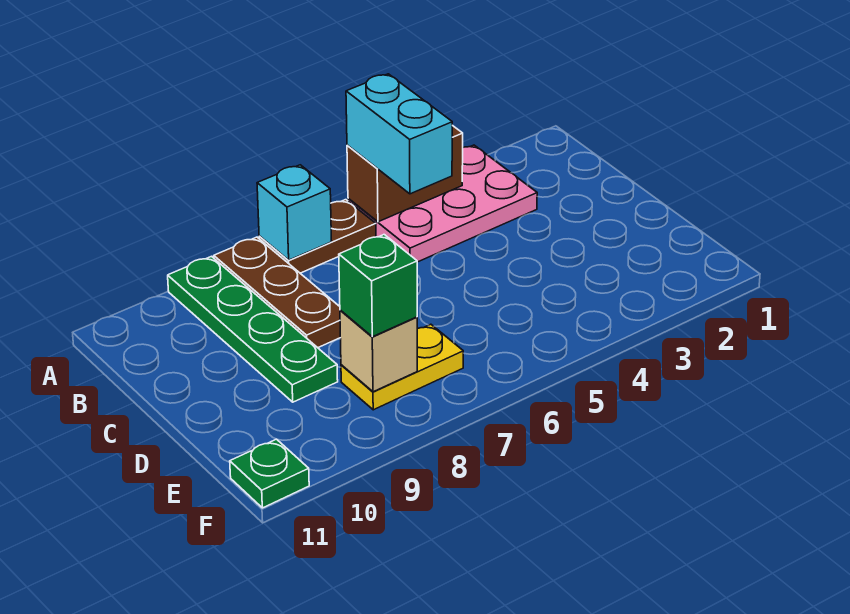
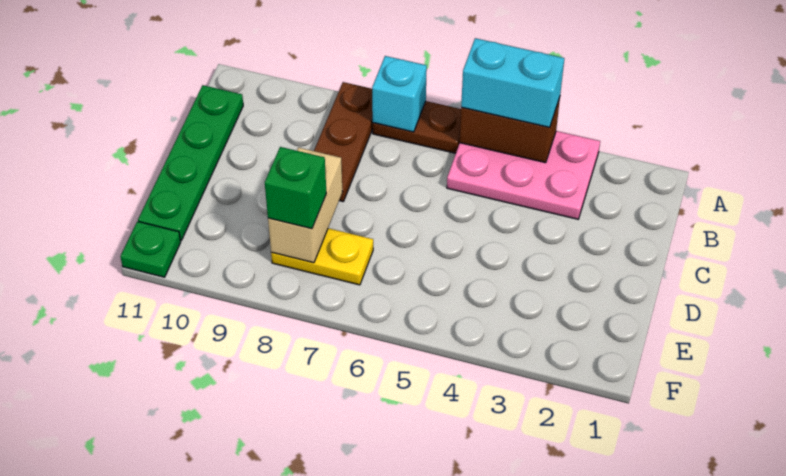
cyan brick A5:B5 level 3 -> cyan brick A4:A5 level 3
green plate A9:D9 level 1 -> green plate B11:E11 level 1
tan brick E8 level 2 -> tan brick D8:E8 level 2

